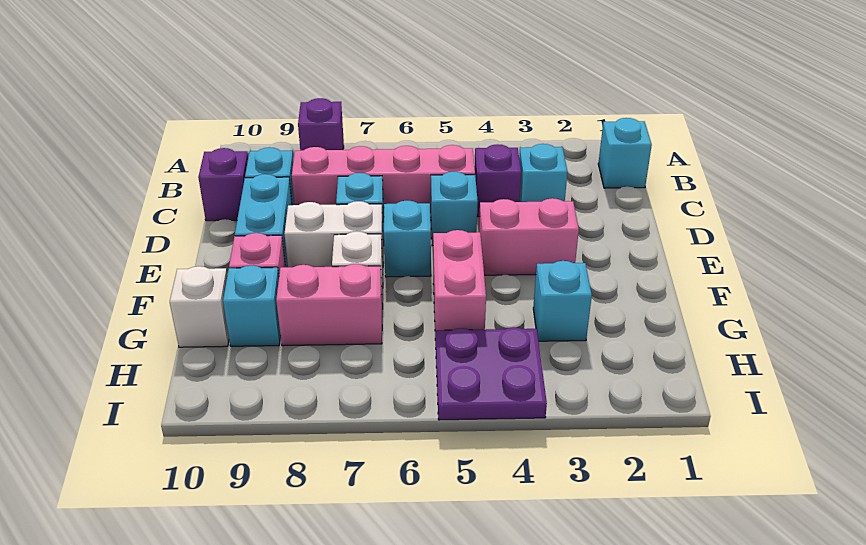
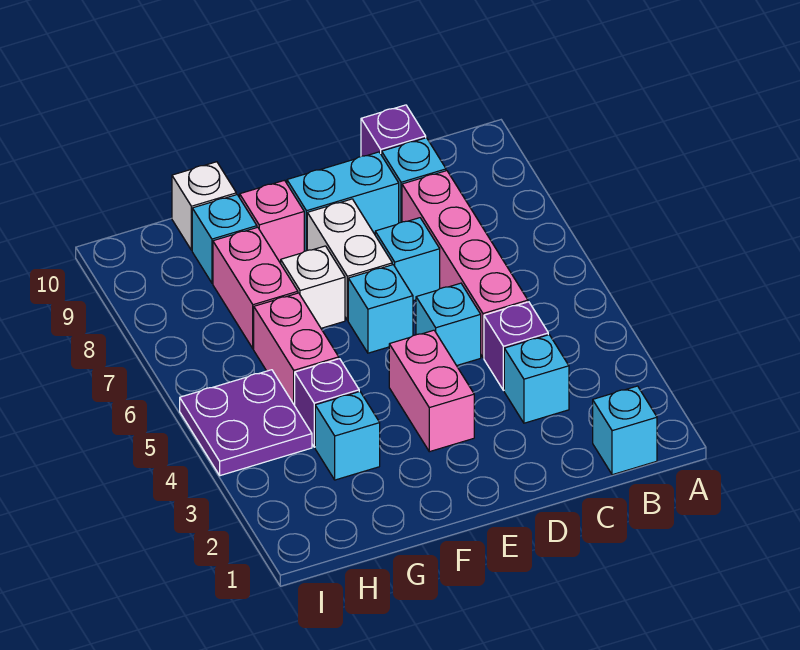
purple brick A8 level 1 -> purple brick G4 level 1
pink brick F5:G5 level 1 -> pink brick G5:G6 level 1

